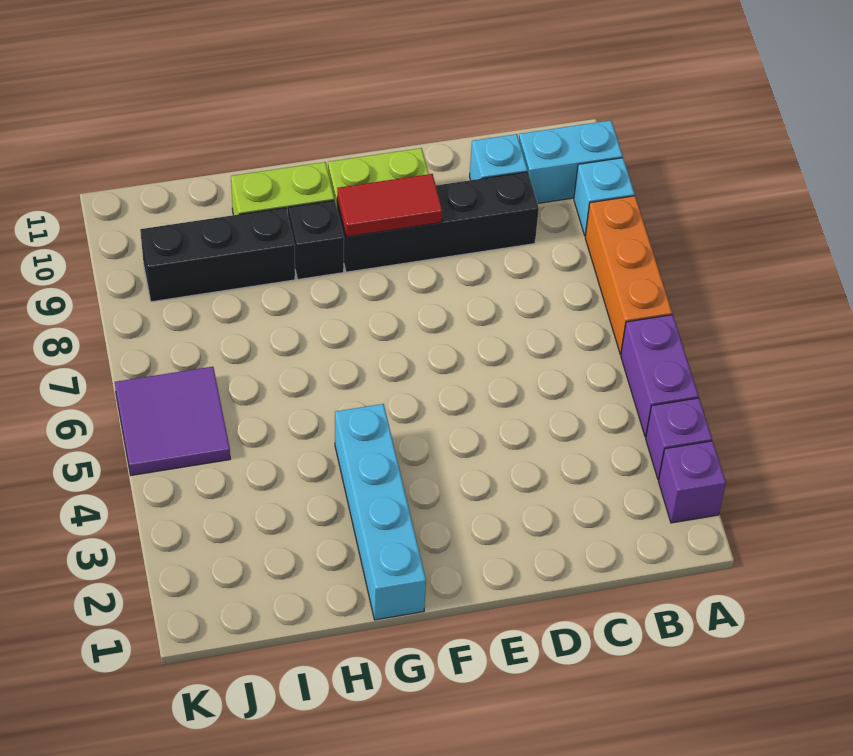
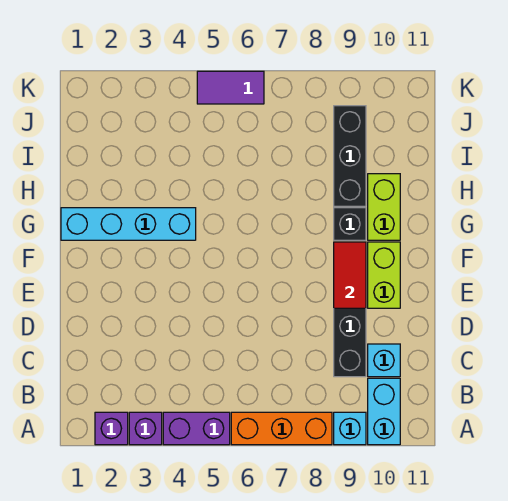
purple tile J5:K6 level 1 -> purple tile K5:K6 level 1

